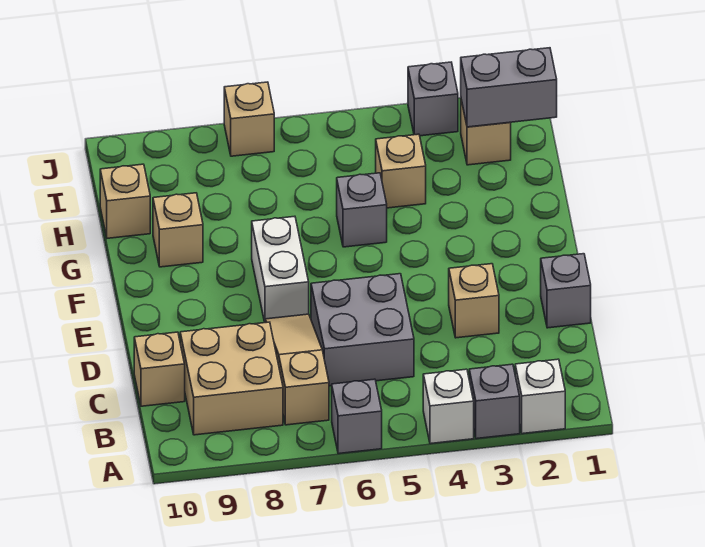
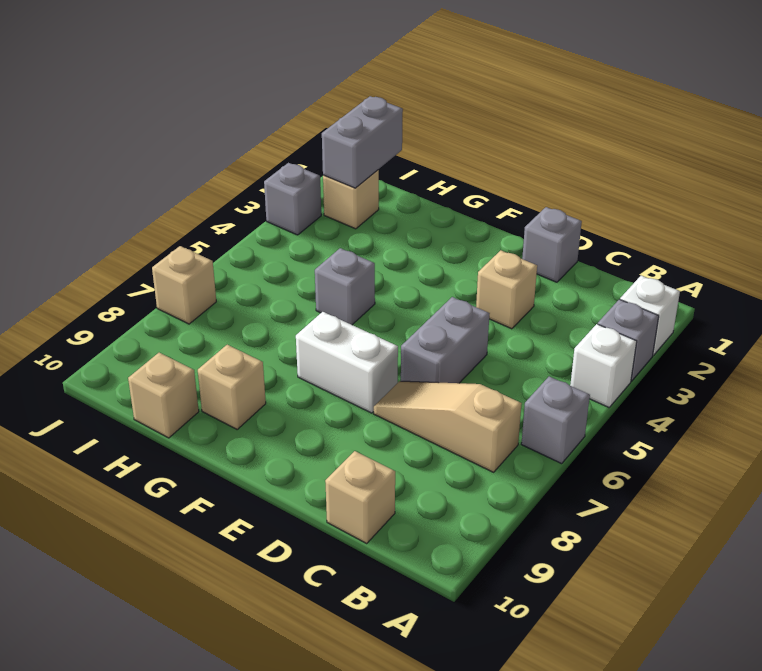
tan brick B8:C9 level 1 -> none
grey brick C5:D6 level 1 -> grey brick D5:D6 level 1
tan brick H4 level 1 -> none

